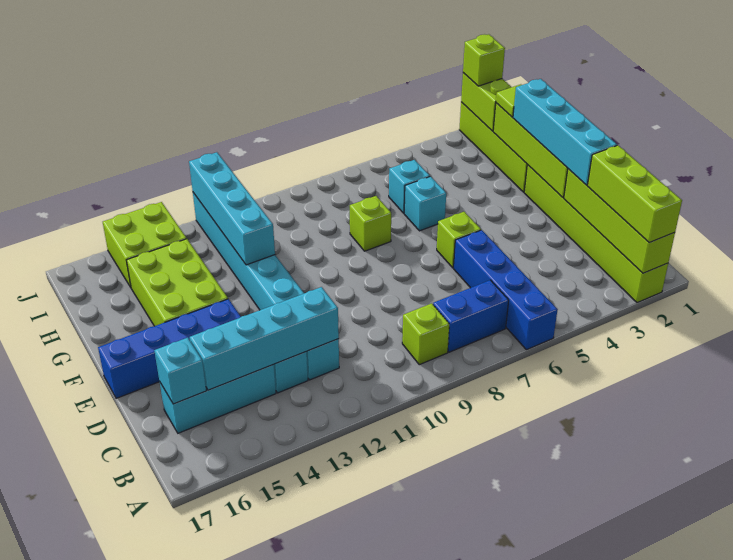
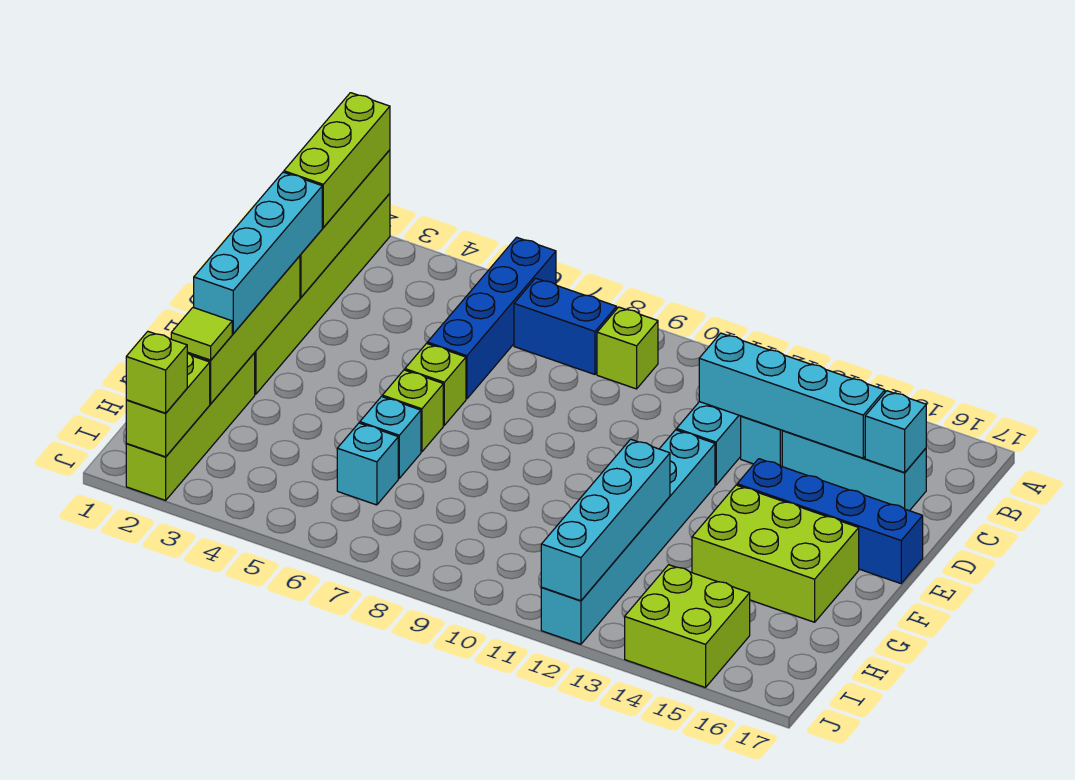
lime brick F14:H15 level 1 -> lime brick F14:G16 level 1
lime brick G8 level 1 -> lime brick F6 level 1

